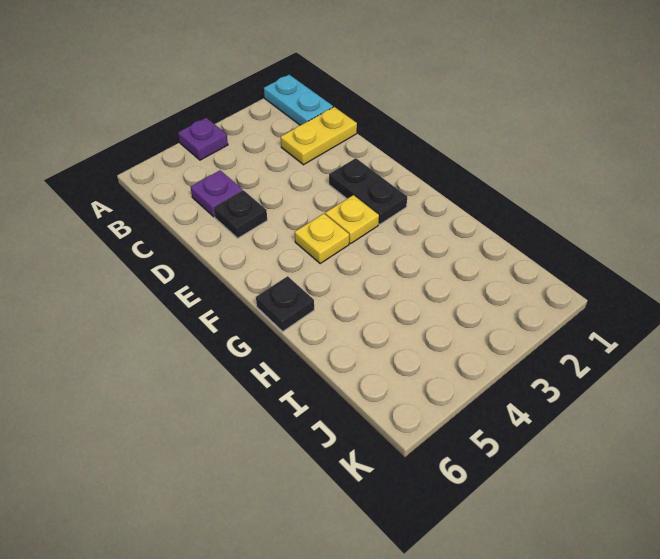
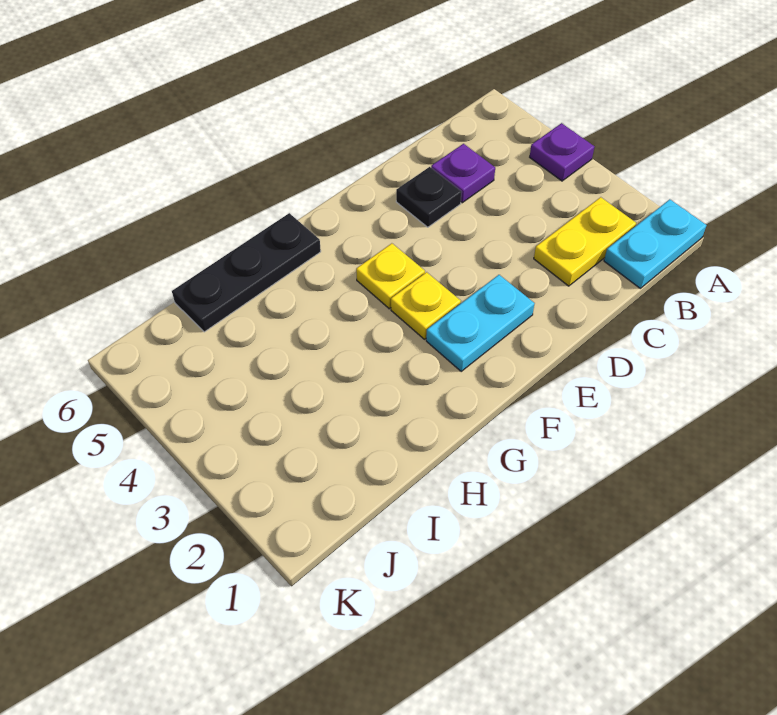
yellow plate C1:C2 level 1 -> yellow plate B2:C2 level 1
black plate E2:F2 level 1 -> cyan plate E2:F2 level 1
black plate G6 level 1 -> black plate G6:I6 level 1

